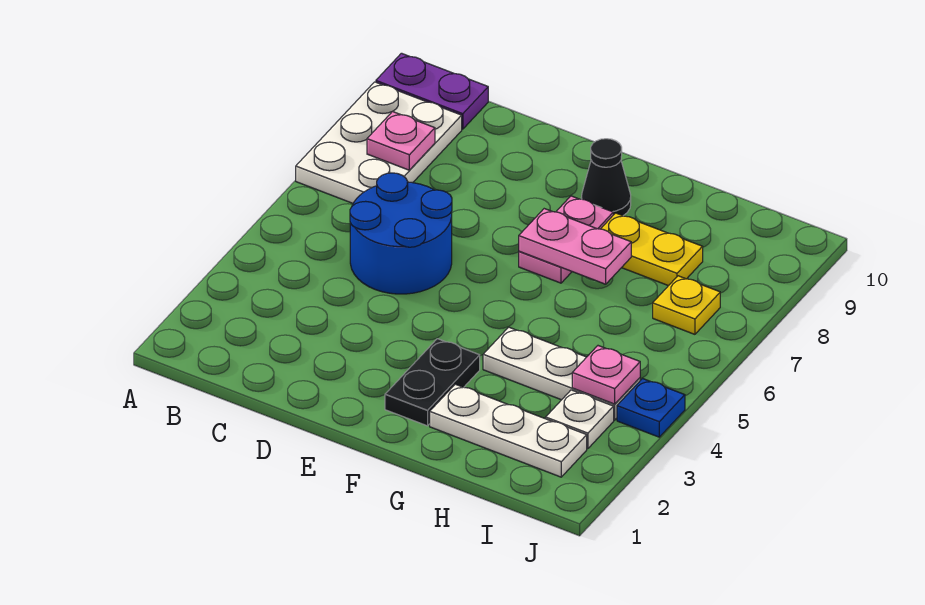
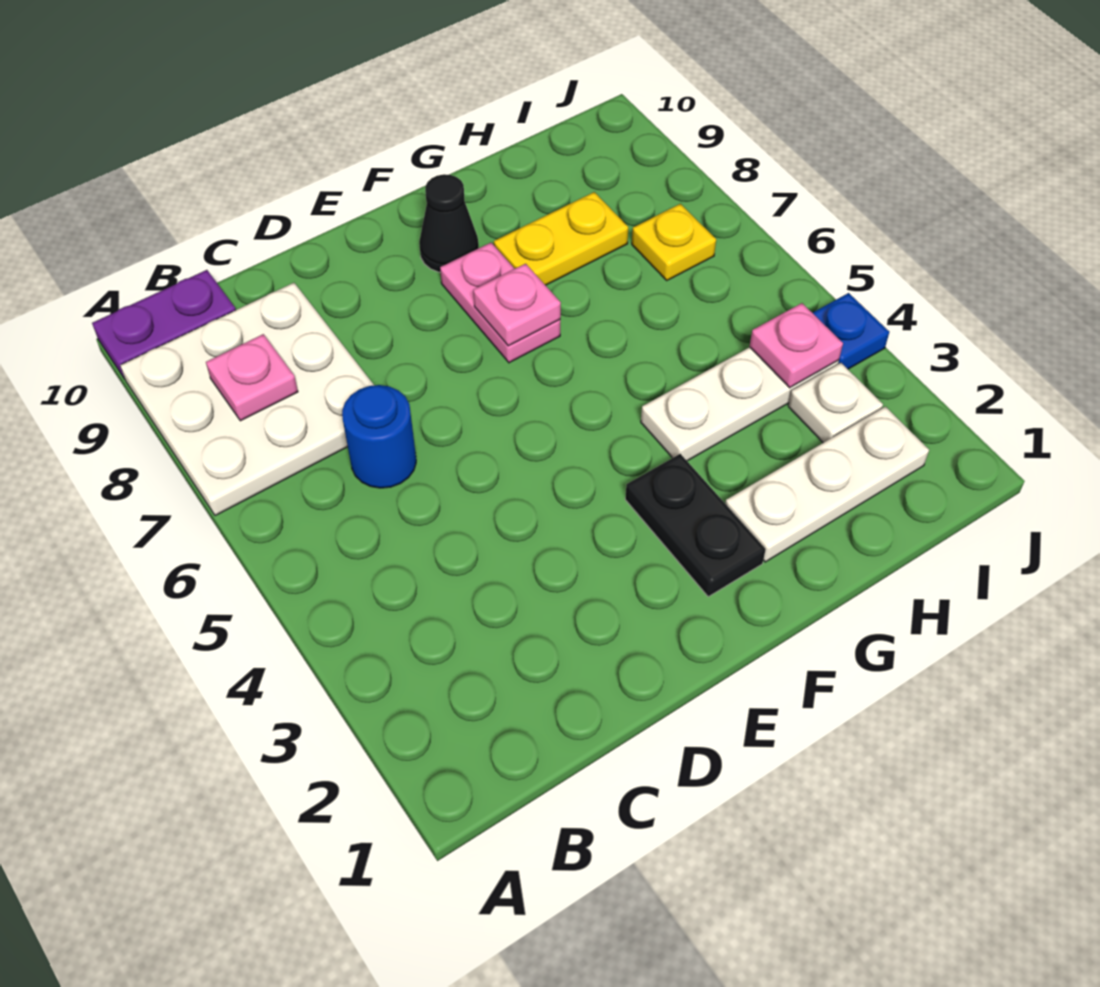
white plate A7:B9 level 1 -> white plate A7:C9 level 1
blue round brick C5:D6 level 1 -> blue round brick C6 level 1
pink plate F7:G7 level 2 -> pink plate F7 level 2

